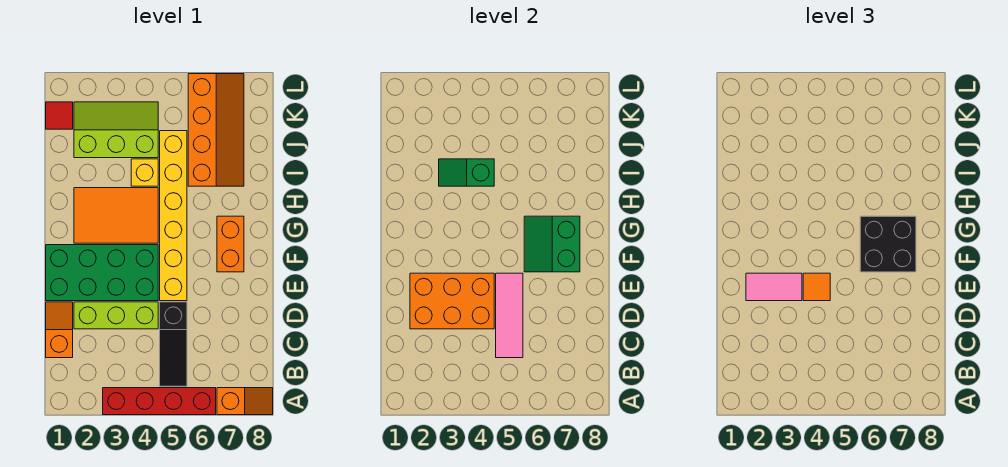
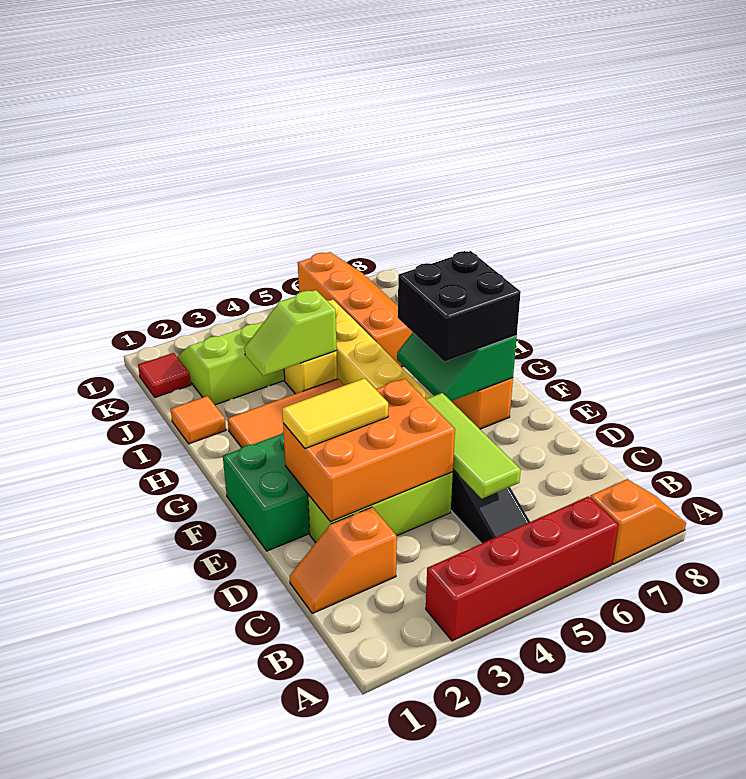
orange slope C1:D1 level 1 top C -> orange slope C1:C2 level 1 top 2
pink tile C5:E5 level 2 -> lime tile C5:E5 level 2
pink tile E2:E3 level 3 -> yellow tile E2:E3 level 3
orange tile E4 level 3 -> orange tile I1 level 1
green slope I3:I4 level 2 top 4 -> lime slope I3:I4 level 2 top 4

